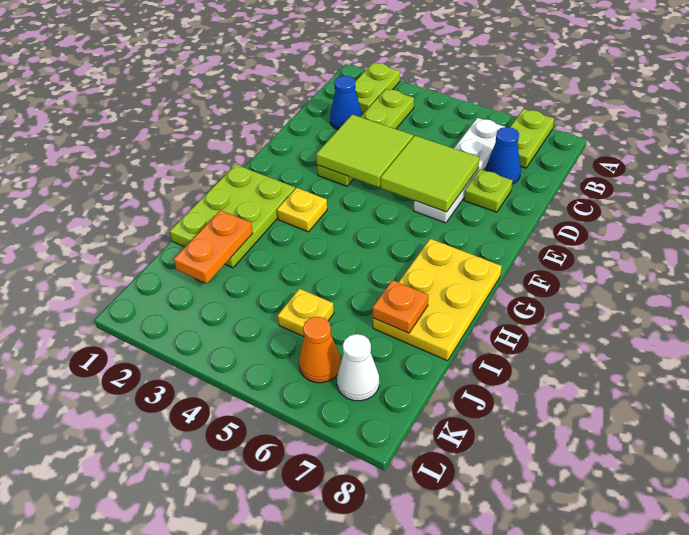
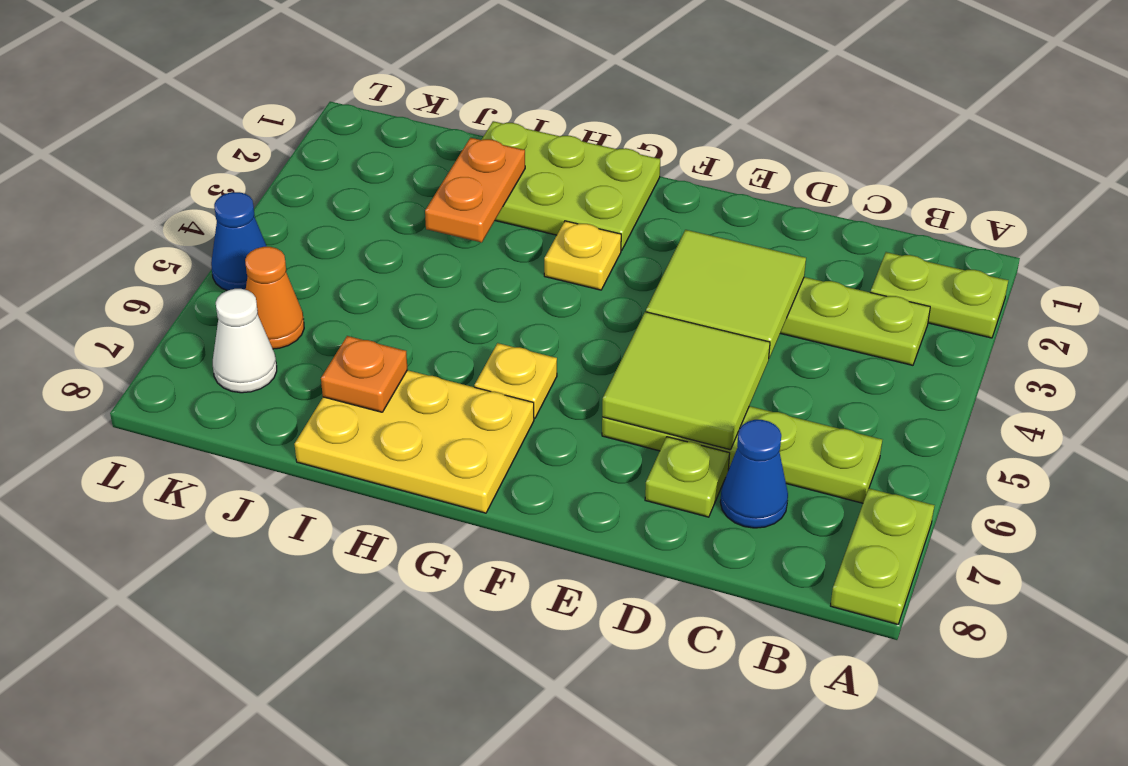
lime plate A7:B7 level 1 -> lime plate A7:A8 level 1
white plate B6:E6 level 1 -> lime plate B6:E6 level 1
blue cone C2 level 1 -> blue cone L5 level 1
orange plate I2:J2 level 2 -> orange plate I2:I3 level 2
yellow plate J5 level 1 -> yellow plate G6 level 1

